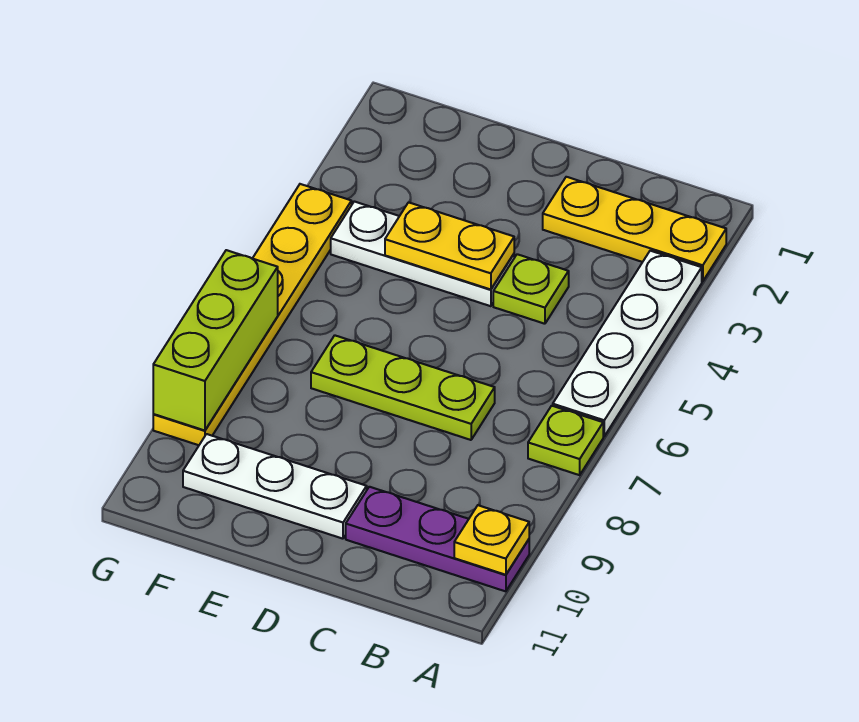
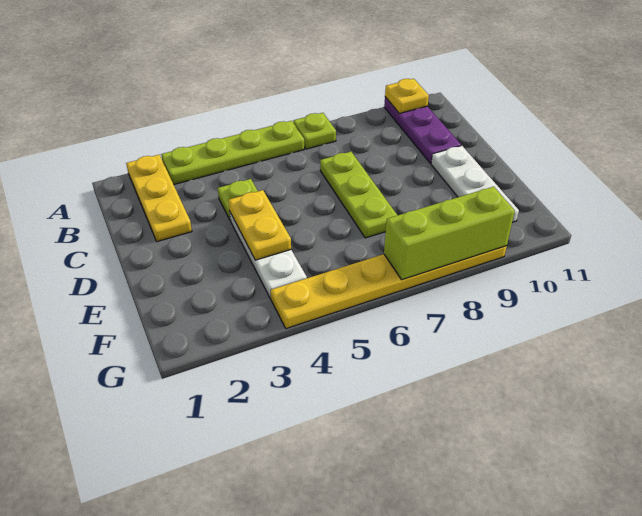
white plate A3:A6 level 1 -> lime plate A3:A6 level 1

